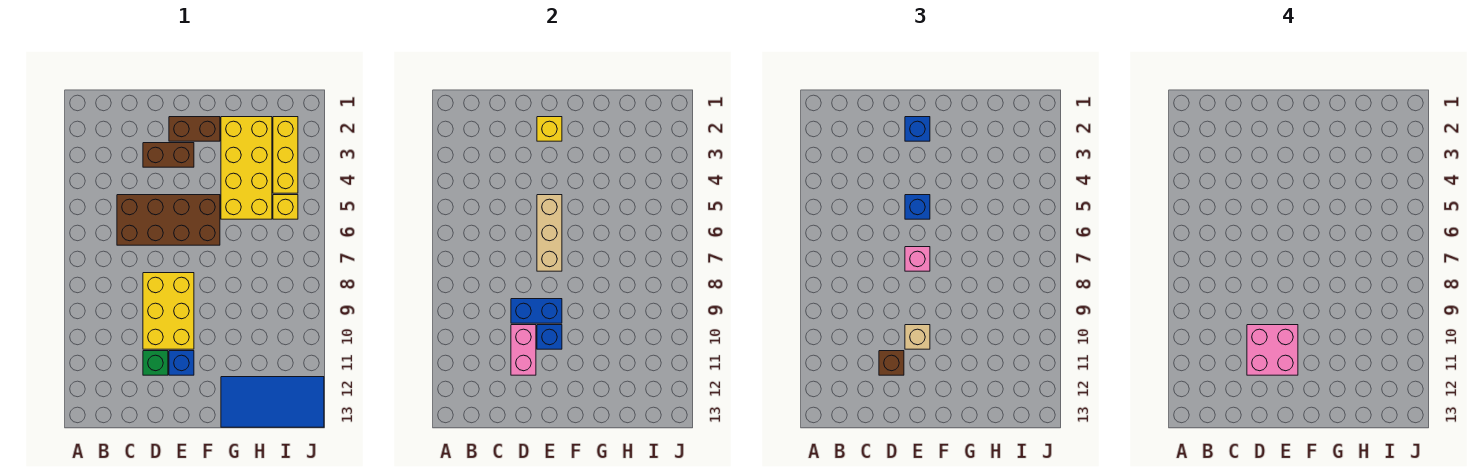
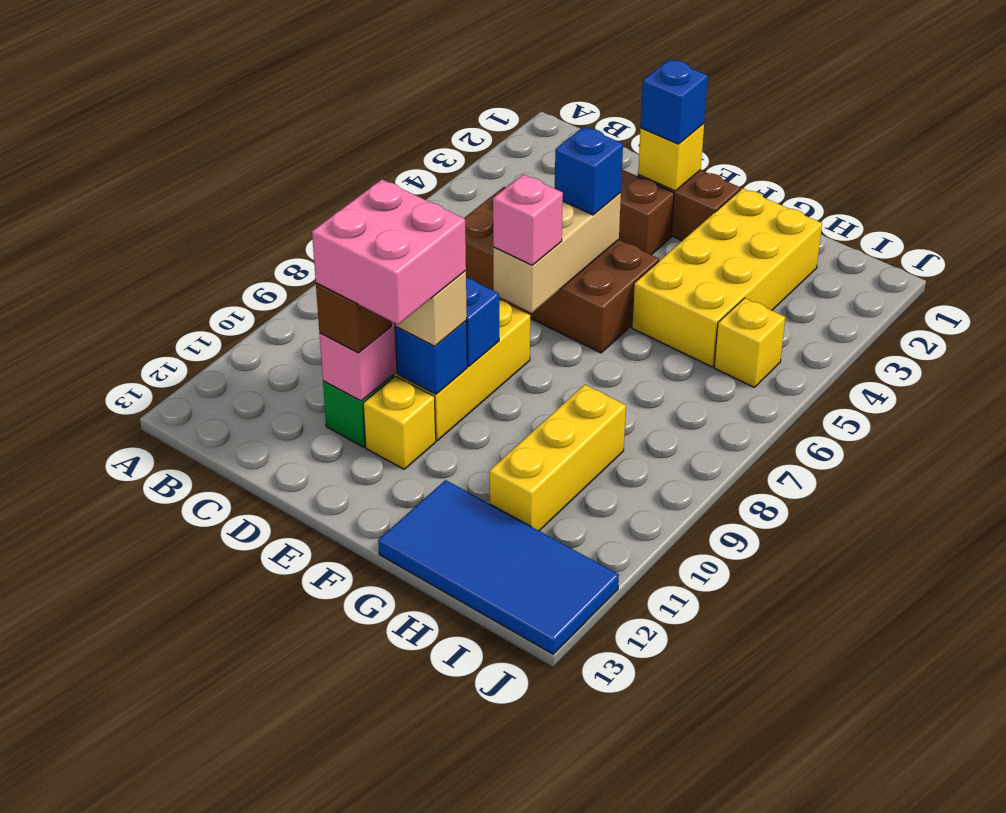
blue brick E11 level 1 -> yellow brick E11 level 1
yellow brick I2:I4 level 1 -> yellow brick H9:H11 level 1

